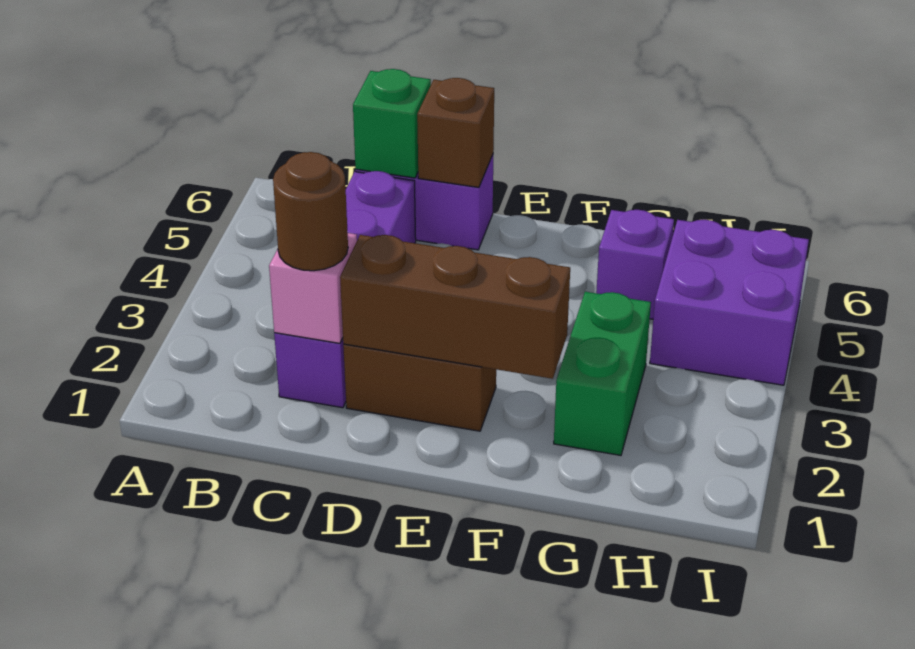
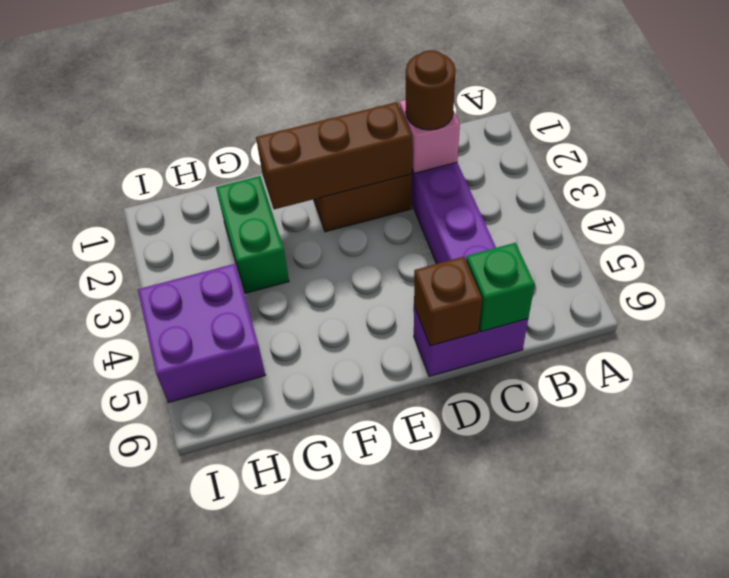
purple brick G5 level 1 -> none

